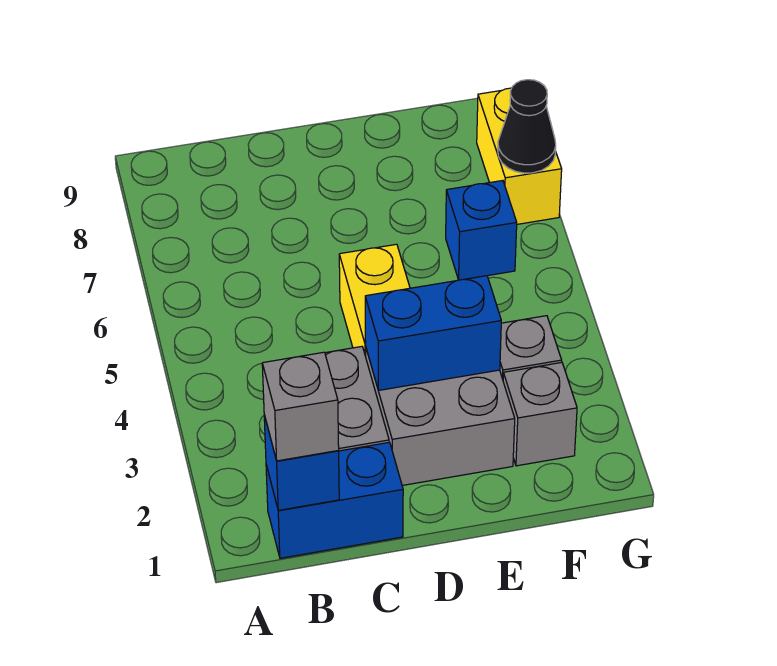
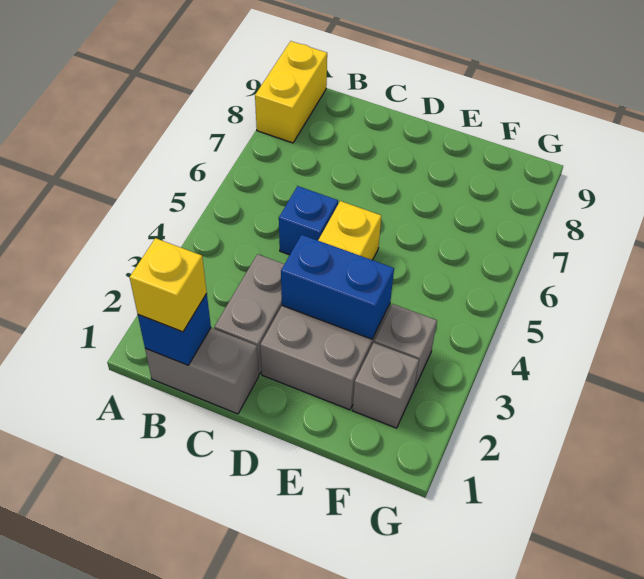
blue brick B1:C1 level 1 -> grey brick B1:C1 level 1
grey brick B1 level 3 -> yellow brick B1 level 3
blue brick F6 level 1 -> blue brick C5 level 1
yellow brick G7:G8 level 1 -> yellow brick A8:A9 level 1
black cone G7 level 2 -> none

